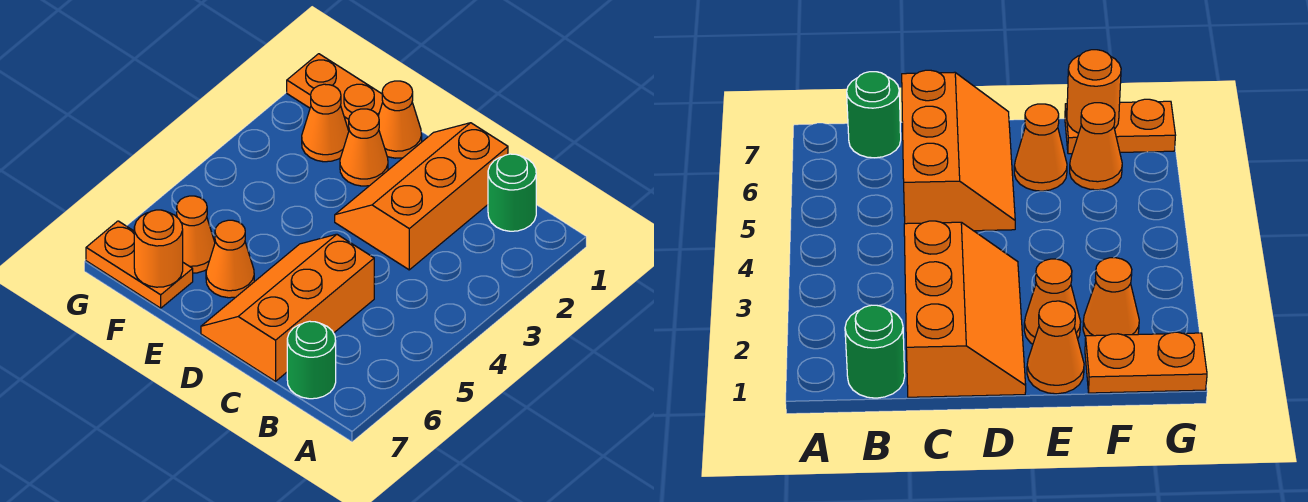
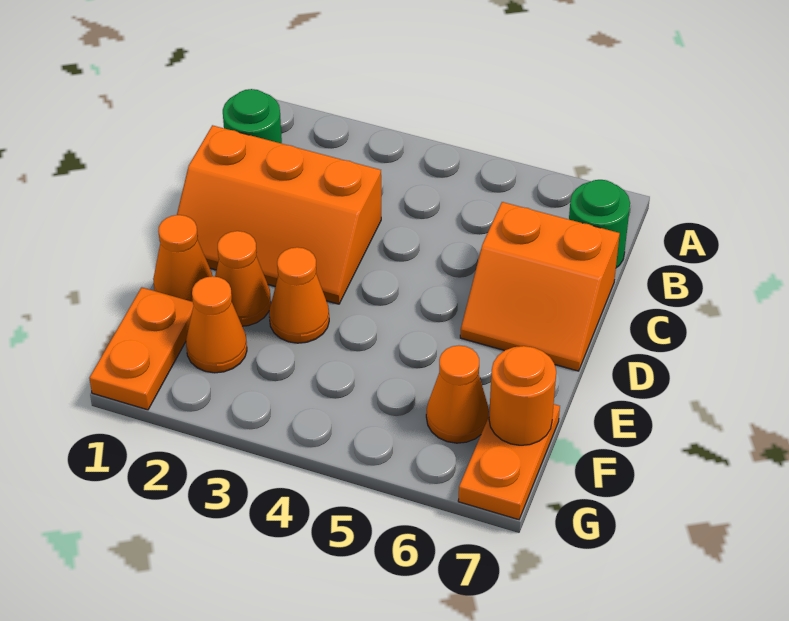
orange slope C5:D7 level 1 top C -> orange slope C6:D7 level 1 top C
orange cone E6 level 1 -> orange cone E3 level 1

